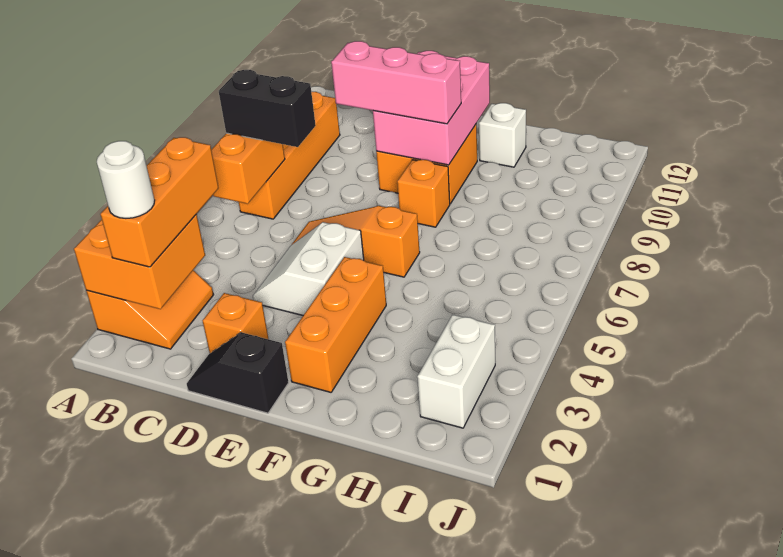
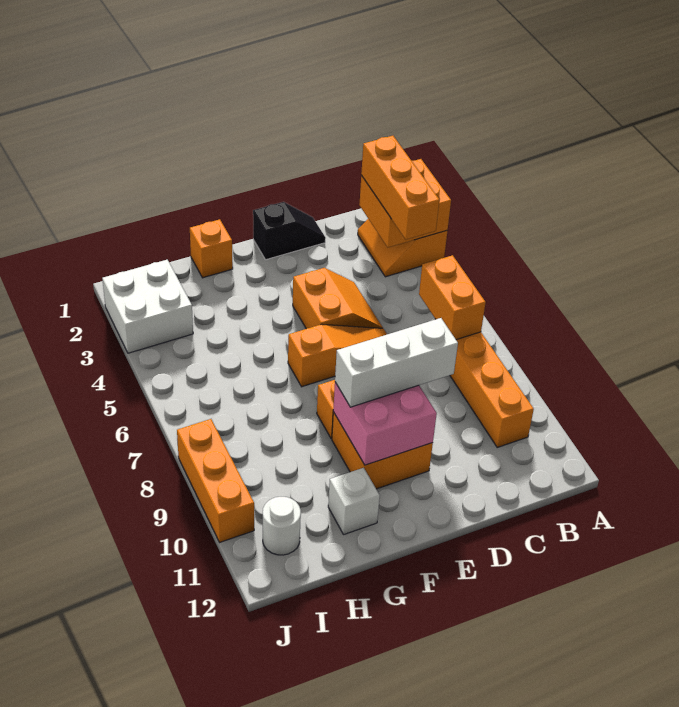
white round brick B2 level 4 -> white round brick I11 level 1
black brick B7:C7 level 3 -> none
orange brick D2 level 1 -> orange brick G1 level 1
white slope D4:E5 level 1 top E -> orange slope D4:E5 level 1 top E
pink brick D9:F9 level 3 -> white brick D9:F9 level 3
pink brick E9:F11 level 2 -> pink brick E9:F10 level 2
orange brick F2:F4 level 1 -> orange brick J8:J10 level 1
white brick I2:I3 level 1 -> white brick I2:J3 level 1

